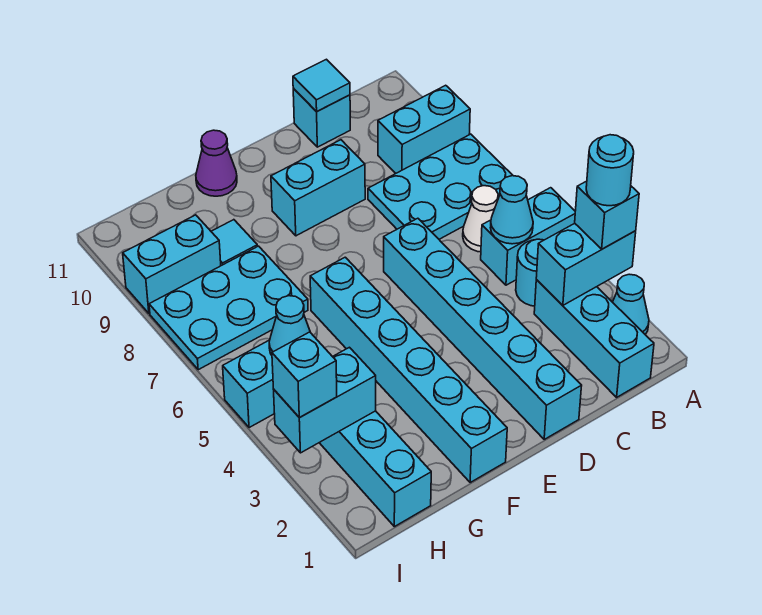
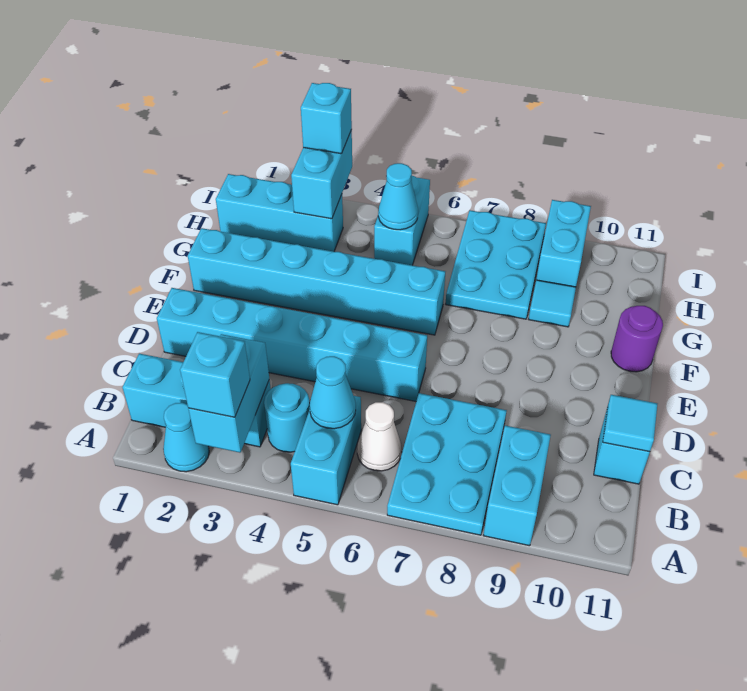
cyan round brick A3 level 4 -> none
cyan brick D9:E9 level 1 -> none
purple cone F11 level 1 -> purple round brick F11 level 1

